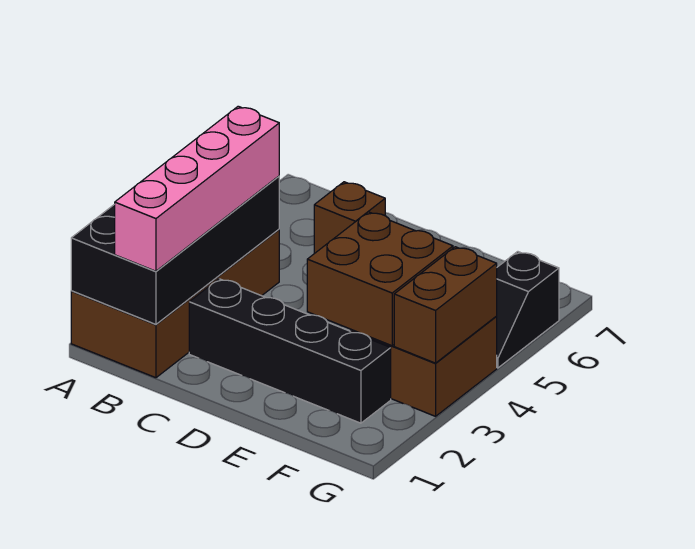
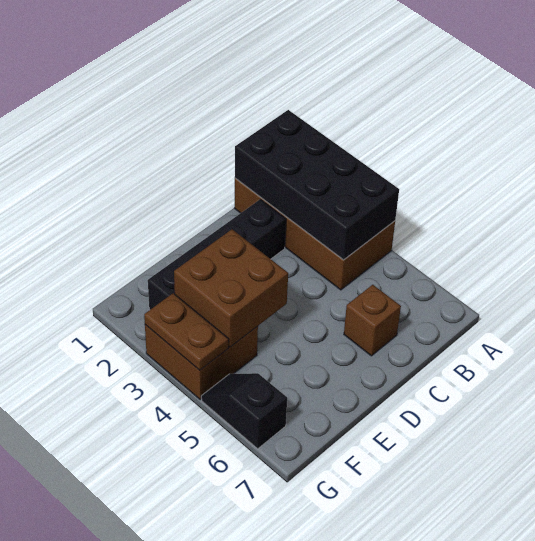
pink brick B1:B4 level 3 -> none
brown brick G3:G4 level 2 -> brown plate G3:G4 level 2

